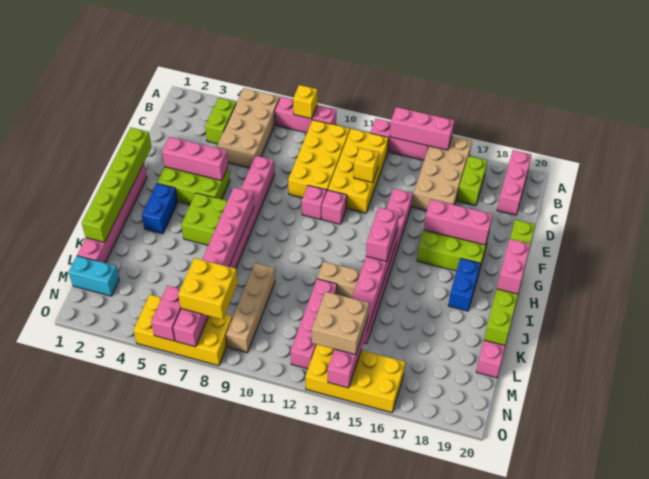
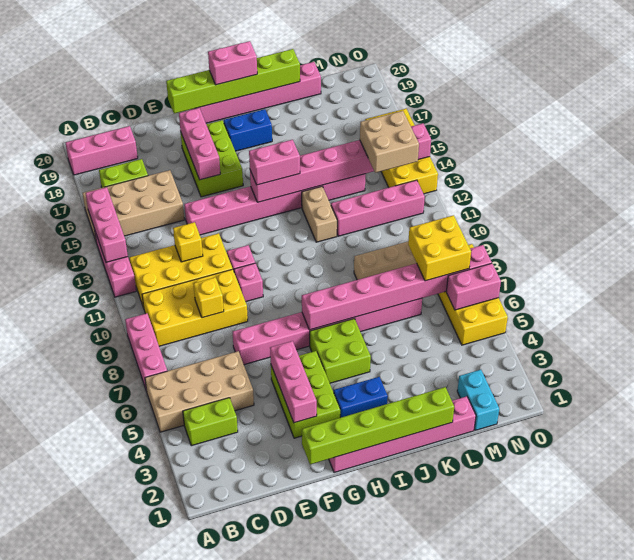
yellow brick A8 level 2 -> yellow brick D9 level 2

